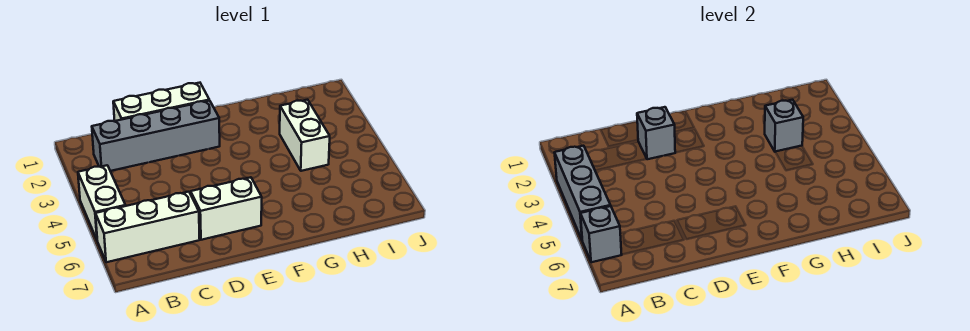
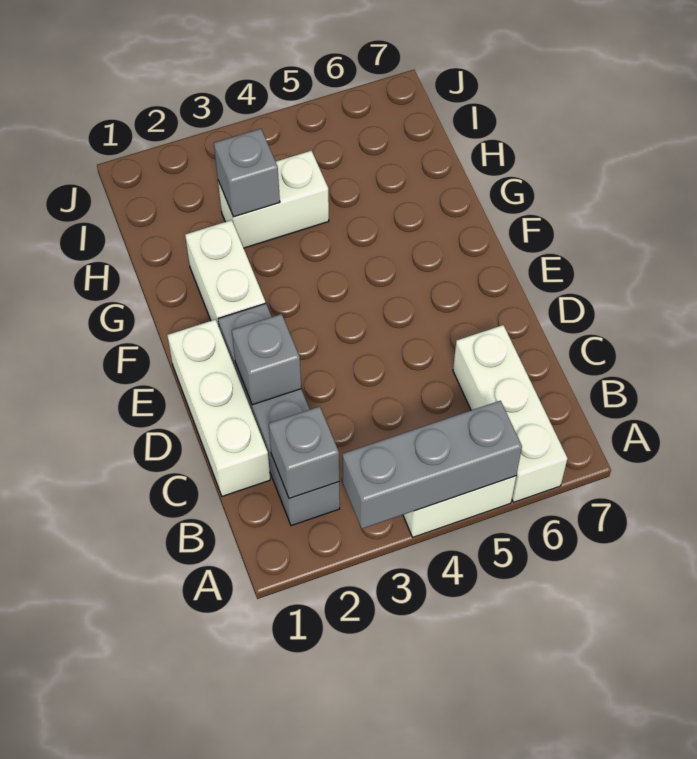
grey brick A6 level 2 -> grey brick B2 level 2
white brick D6:E6 level 1 -> white brick F2:G2 level 1

